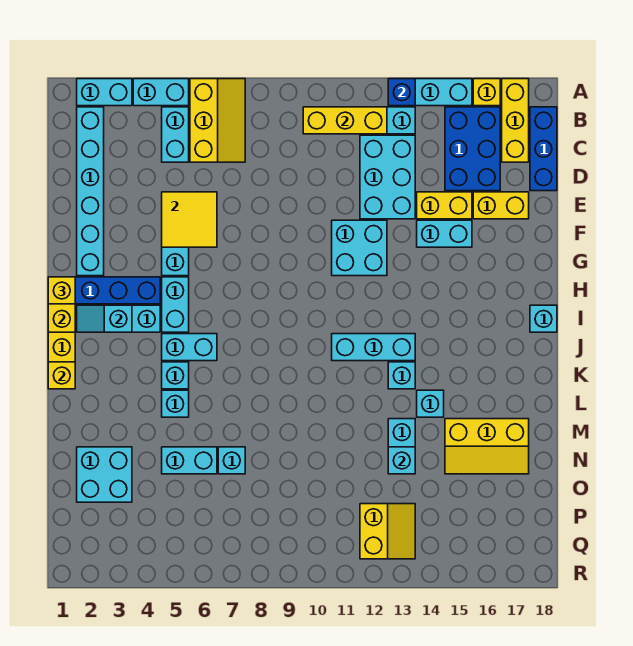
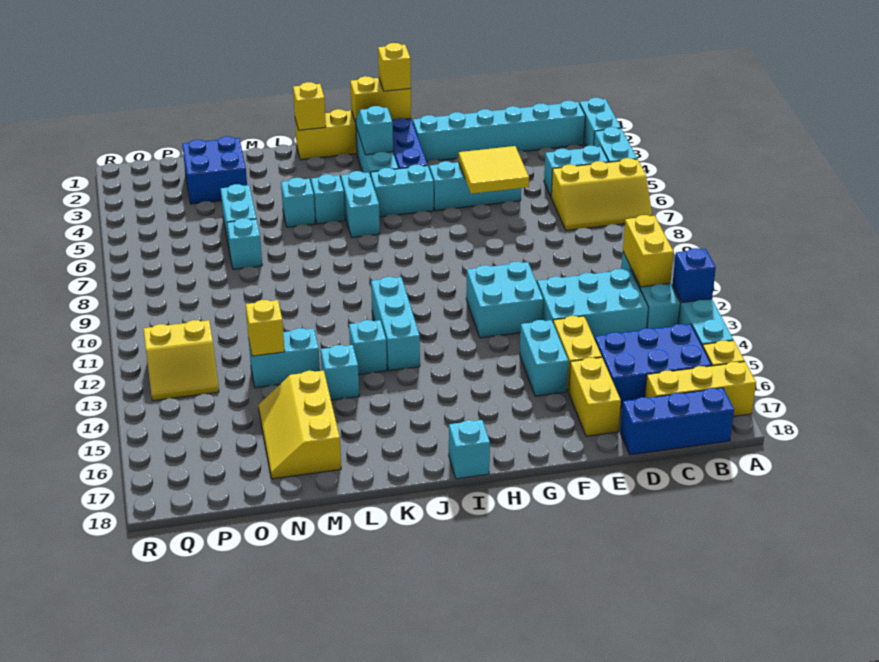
yellow brick B10:B12 level 2 -> yellow brick B11:B12 level 2
cyan brick N2:O3 level 1 -> blue brick N2:O3 level 1
cyan brick N13 level 2 -> yellow brick N13 level 2

